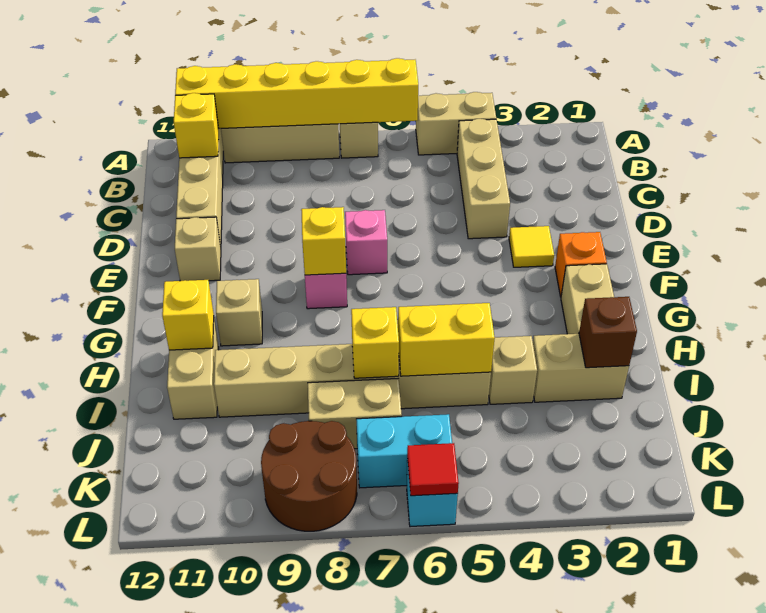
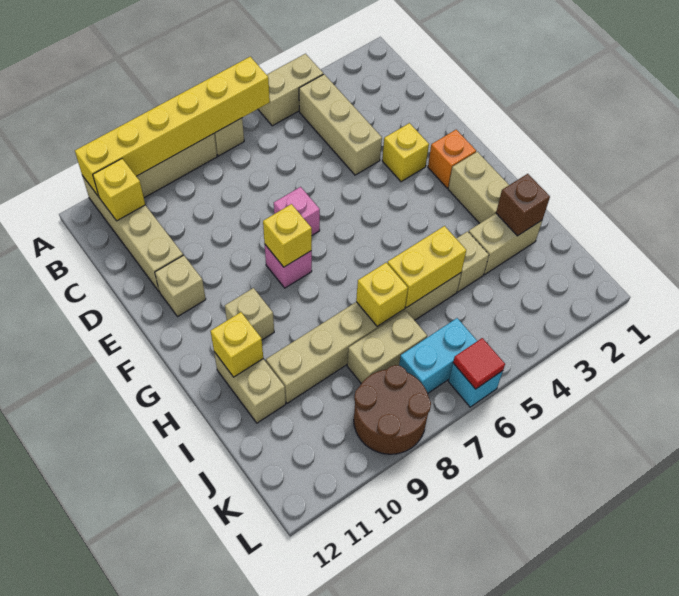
yellow tile E3 level 1 -> yellow brick E3 level 1

